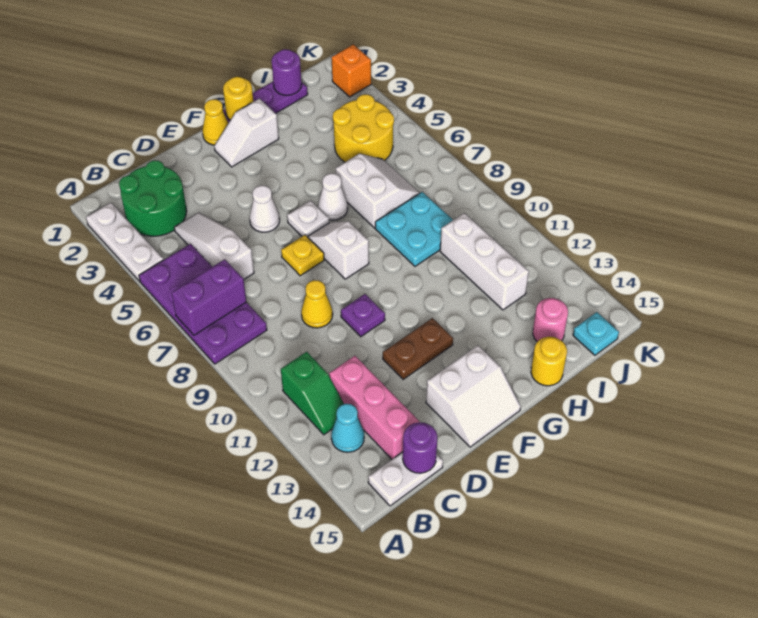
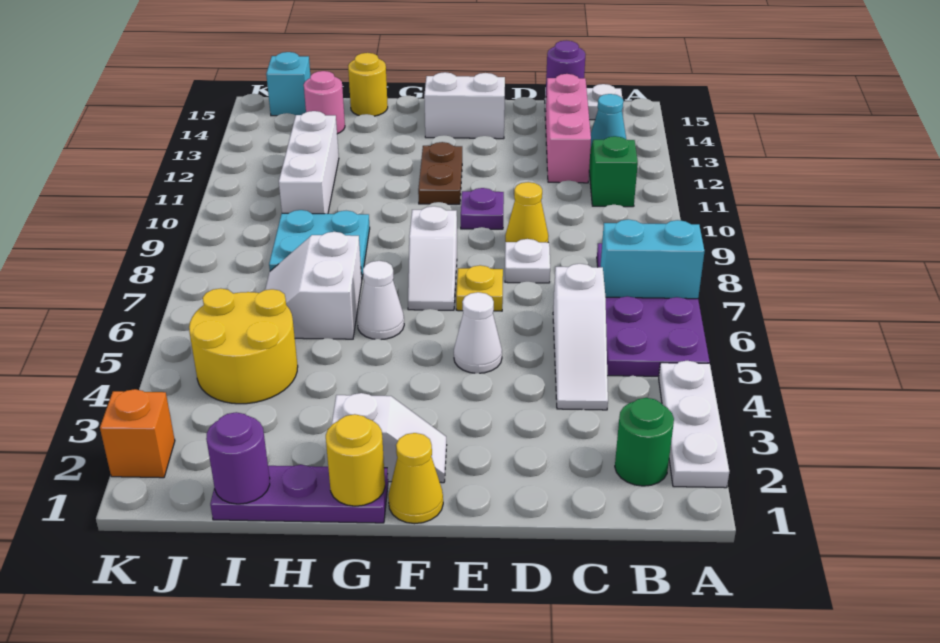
purple brick A7:B7 level 2 -> cyan brick A7:B7 level 2
green round brick B2:C3 level 1 -> green round brick B2 level 1
brown plate E12:F12 level 1 -> brown plate F11:F12 level 1
white plate F6 level 1 -> white plate D8 level 1
cyan plate J15 level 1 -> cyan brick J15 level 1

